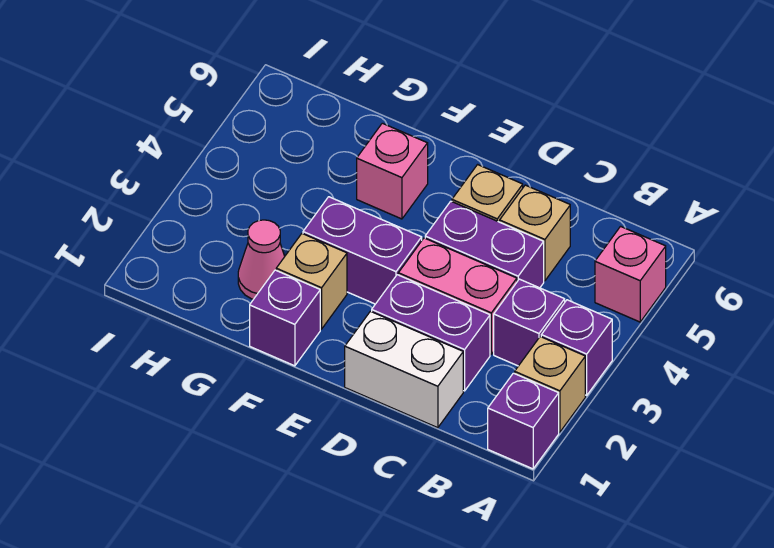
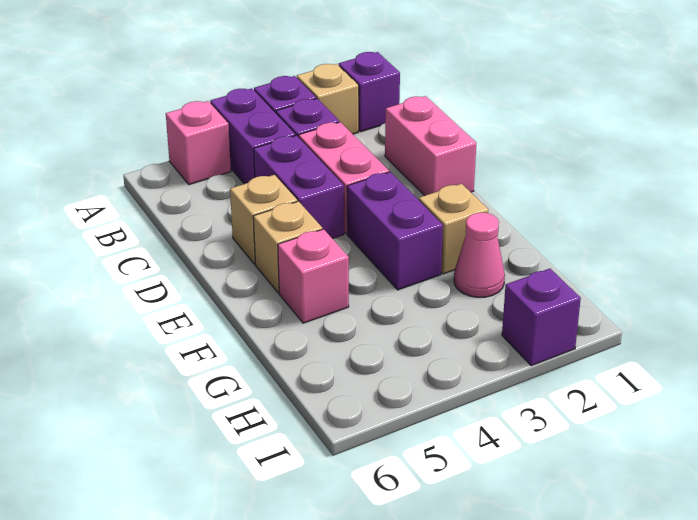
white brick C1:D1 level 1 -> pink brick C1:D1 level 1
purple brick C2:D2 level 1 -> purple brick A4:B4 level 1
tan brick C5 level 1 -> tan brick E5 level 1
purple brick F1 level 1 -> purple brick I2 level 1

